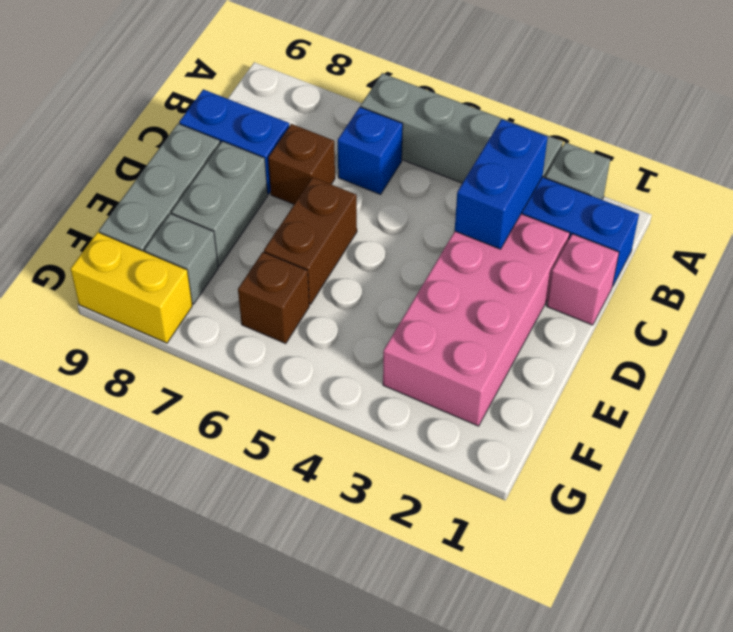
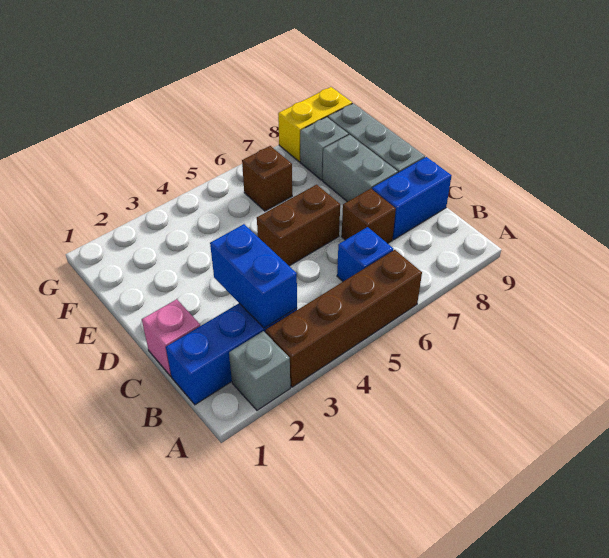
grey brick A3:A6 level 1 -> brown brick A3:A6 level 1
pink brick C2:F3 level 1 -> none
brown brick D6:E6 level 1 -> brown brick D5:D6 level 1

